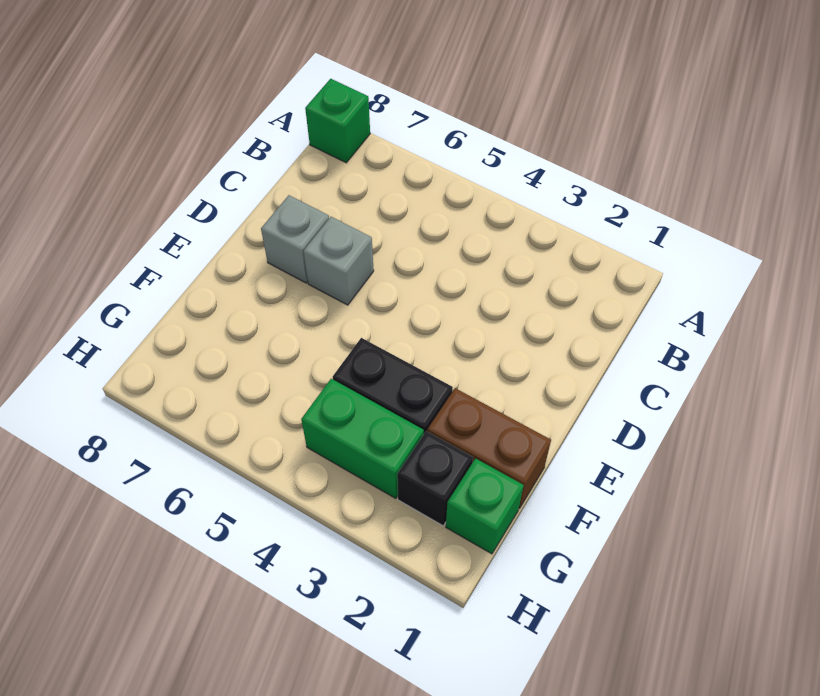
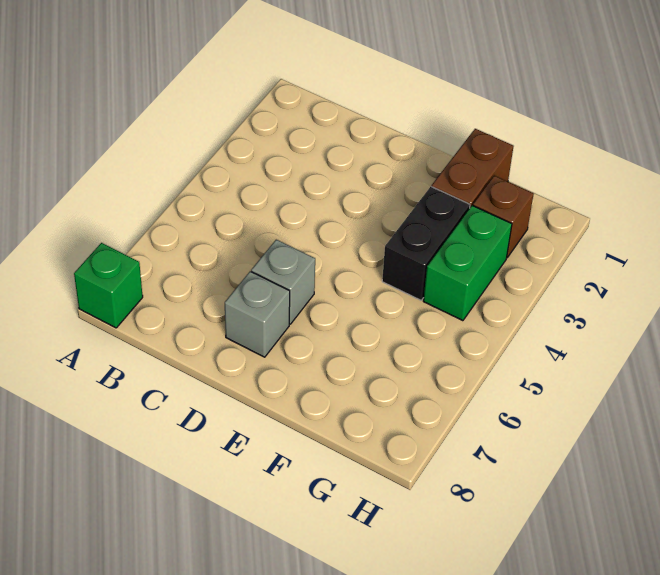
green brick G1 level 1 -> none
black brick G2 level 1 -> brown brick G2 level 1

